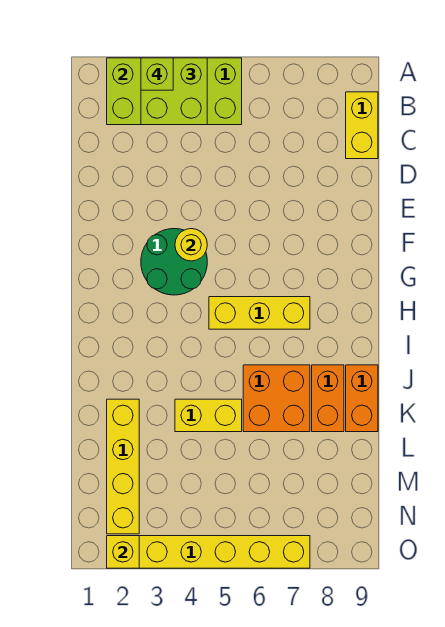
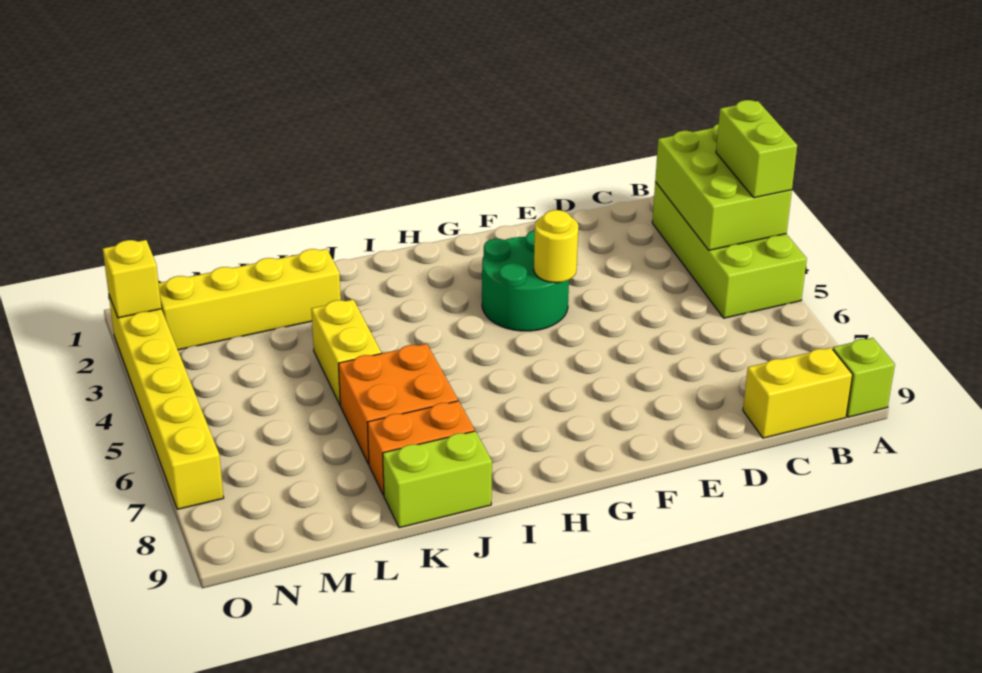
lime brick A3:B4 level 3 -> lime brick A3:A4 level 3
lime brick A3 level 4 -> lime brick A9 level 1
yellow brick H5:H7 level 1 -> none
orange brick J9:K9 level 1 -> lime brick J9:K9 level 1

